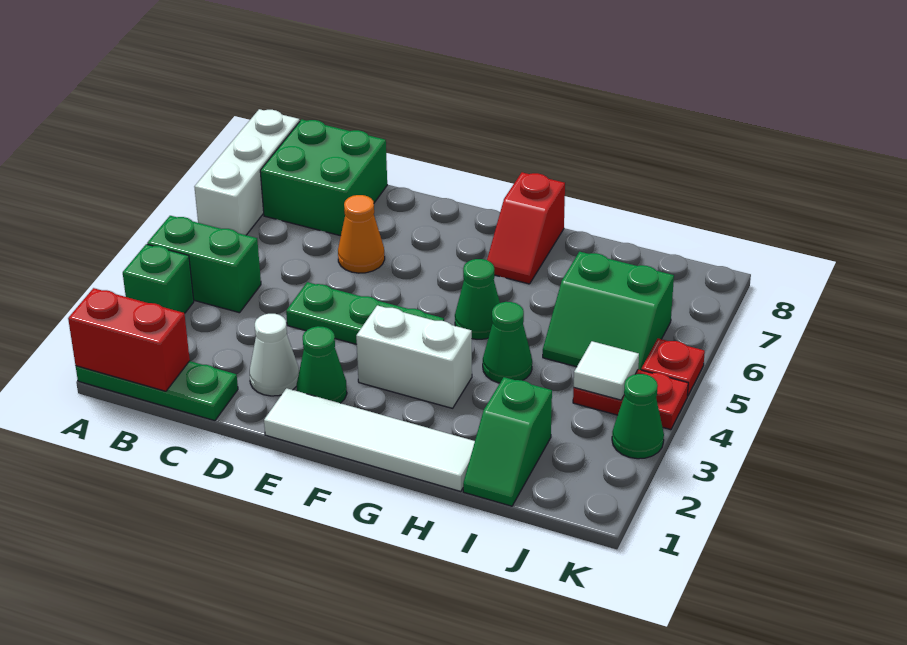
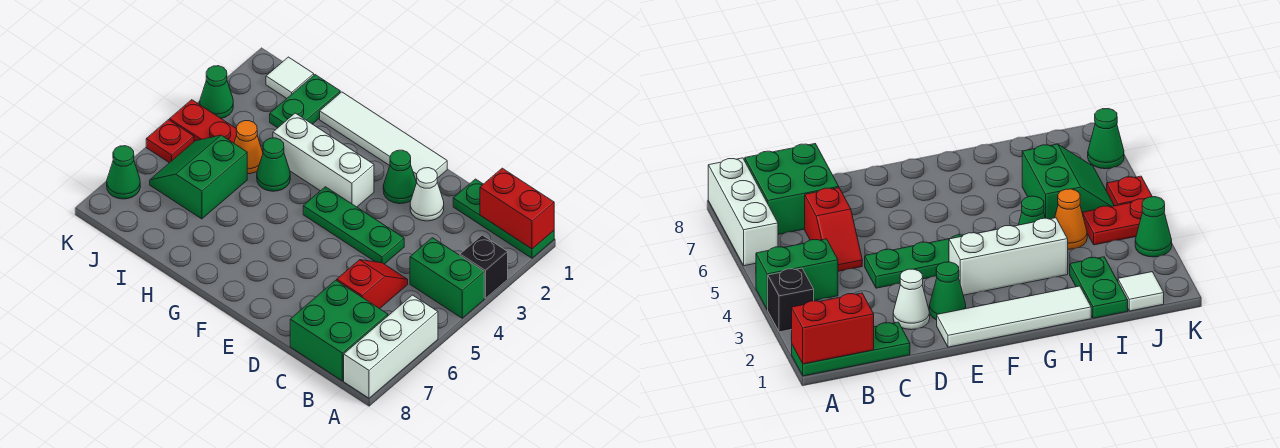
green brick A3 level 1 -> black brick A3 level 1
orange cone D6 level 1 -> orange cone I4 level 1
white brick F3:G3 level 1 -> white brick F3:H3 level 1
green cone G5 level 1 -> green cone K7 level 1
red slope G7:G8 level 1 top 8 -> red slope C5:C6 level 1 top 6
green slope I1:I2 level 1 top 2 -> green plate I1:I2 level 1
green slope I5:J6 level 1 top 6 -> green slope I5:J6 level 1 top I
white tile J4 level 2 -> white tile J1 level 1

